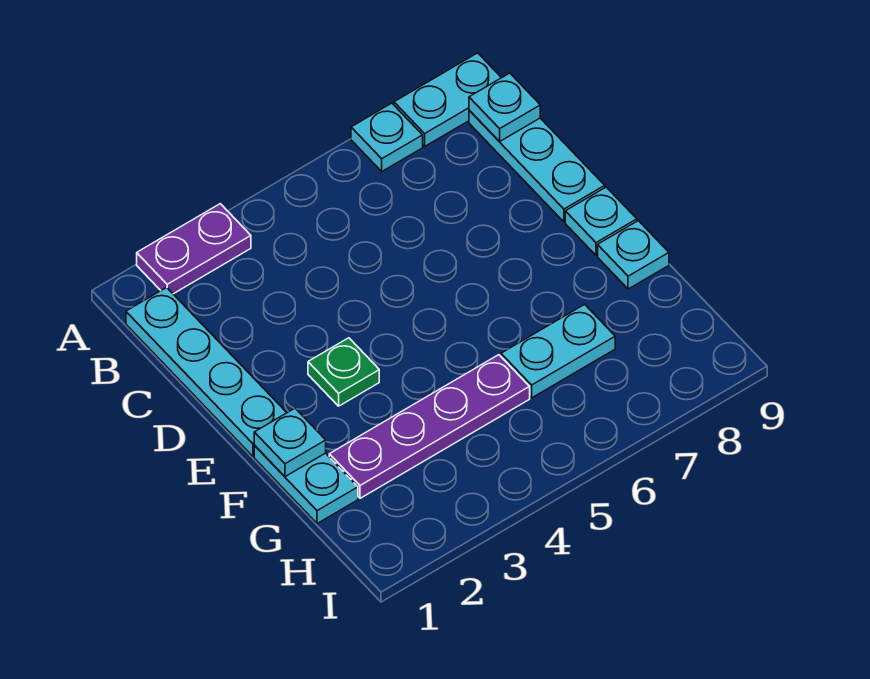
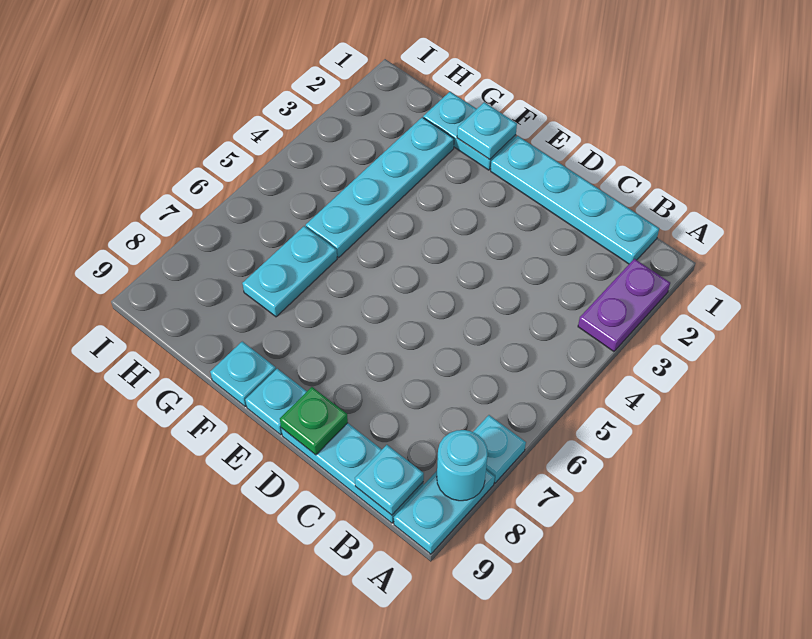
none -> cyan round brick A8 level 2
green plate E3 level 1 -> green plate D9 level 2
purple plate G2:G5 level 1 -> cyan plate G2:G5 level 1

